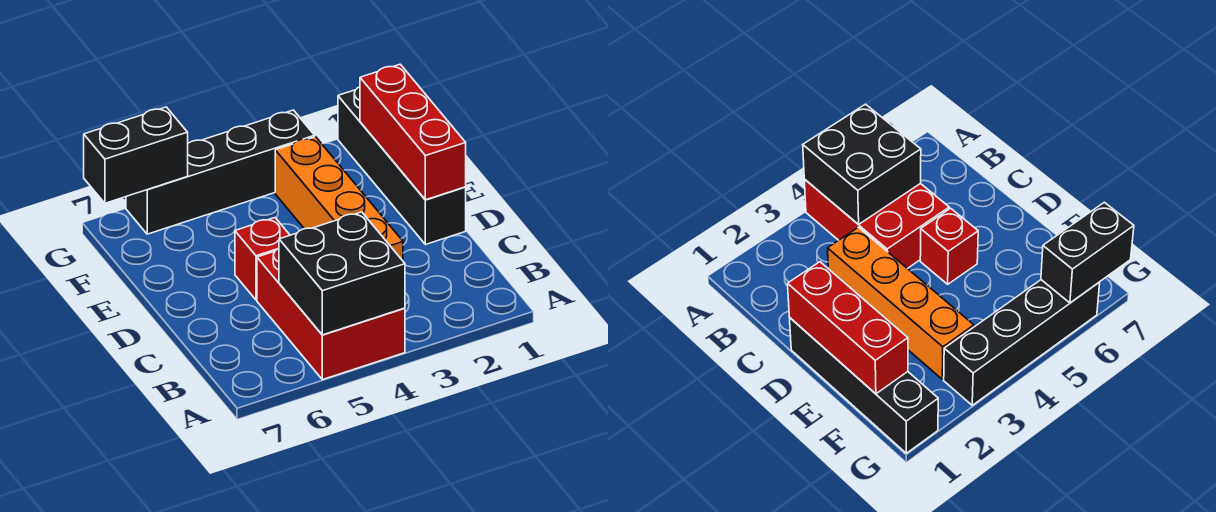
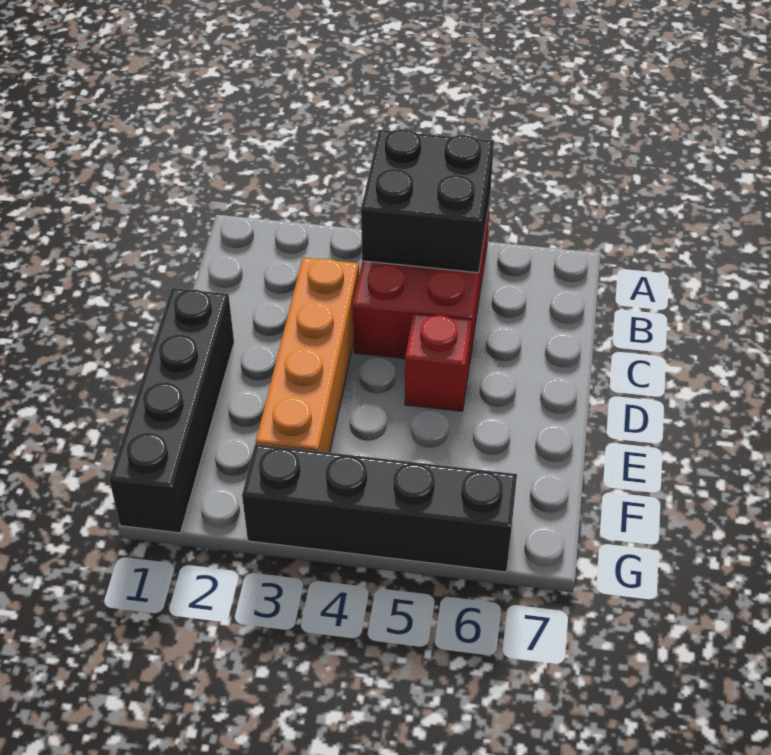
red brick D1:F1 level 2 -> none
black brick G6:G7 level 2 -> none

